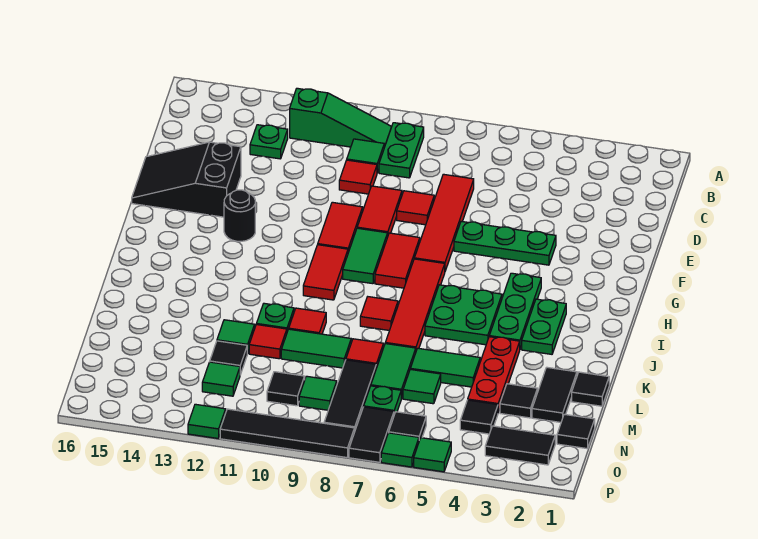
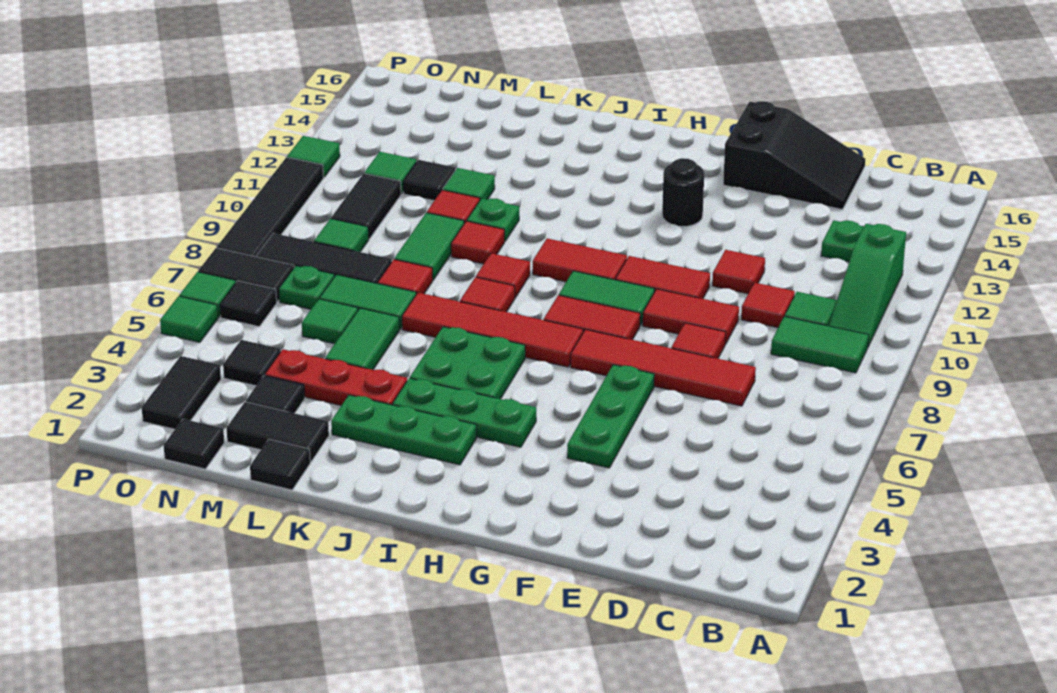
green plate B9:C9 level 1 -> green tile B9:C9 level 1
none -> red tile E11 level 1
black slope E14:F16 level 1 top 14 -> black slope D15:F16 level 1 top F
green plate I3:J3 level 1 -> green plate I3:K3 level 1
none -> red tile J9 level 1
black tile N10 level 1 -> black tile N10:N11 level 1

